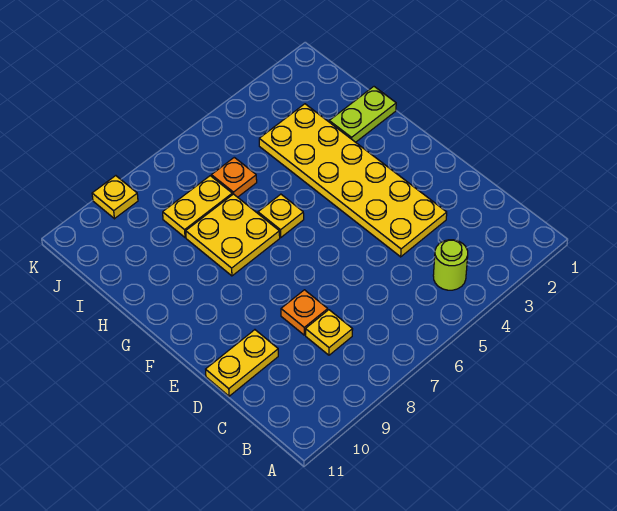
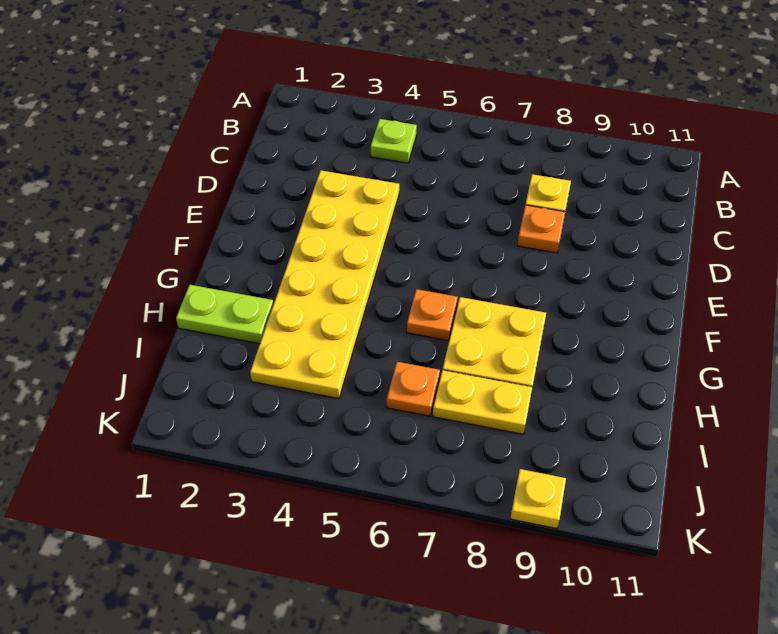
lime round brick B4 level 1 -> lime plate B4 level 1
yellow plate D10:D11 level 1 -> none
yellow plate G6 level 1 -> orange plate G6 level 1

